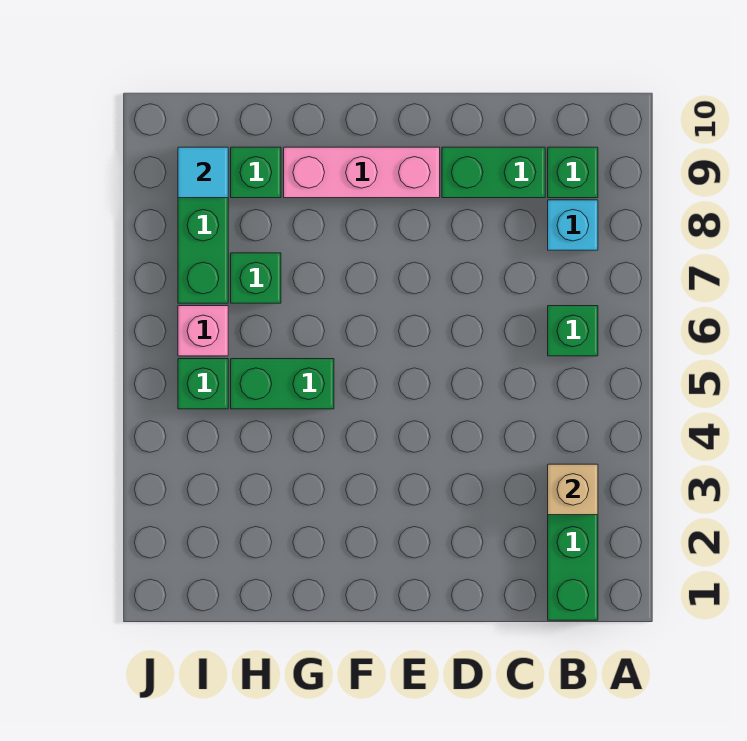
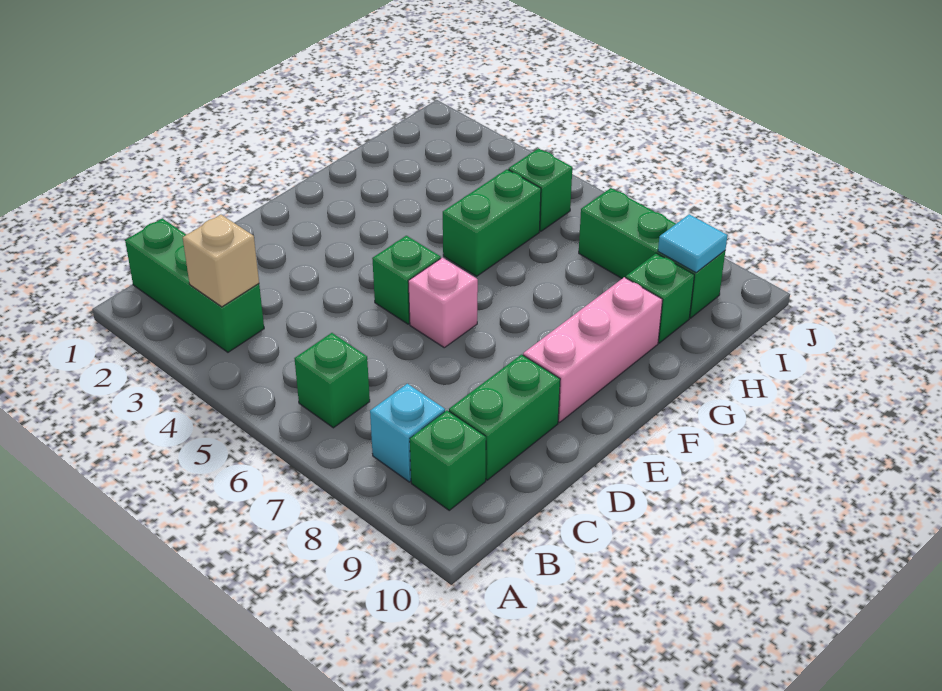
green brick H7 level 1 -> green brick E5 level 1
pink brick I6 level 1 -> pink brick E6 level 1

